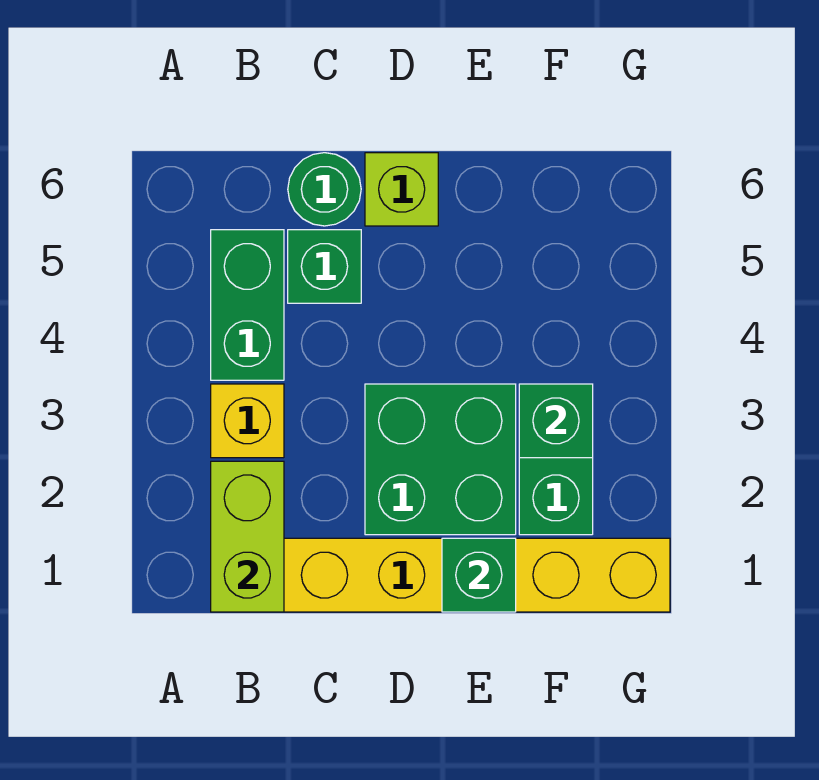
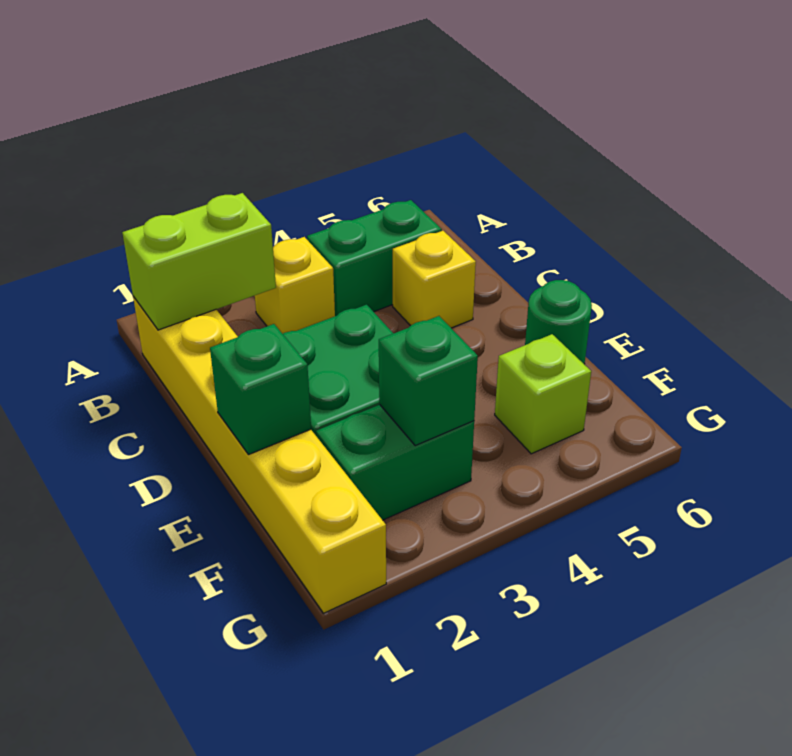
green brick C5 level 1 -> yellow brick C5 level 1
green round brick C6 level 1 -> green round brick E6 level 1
lime brick D6 level 1 -> lime brick F5 level 1

